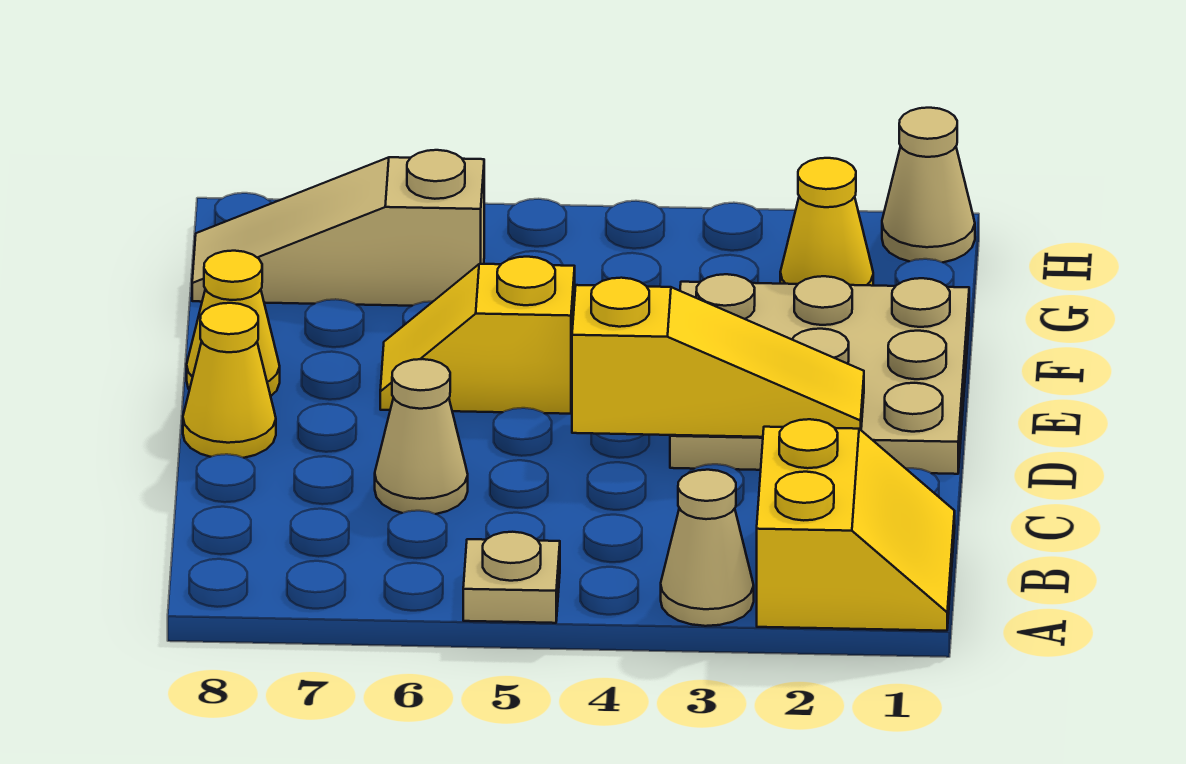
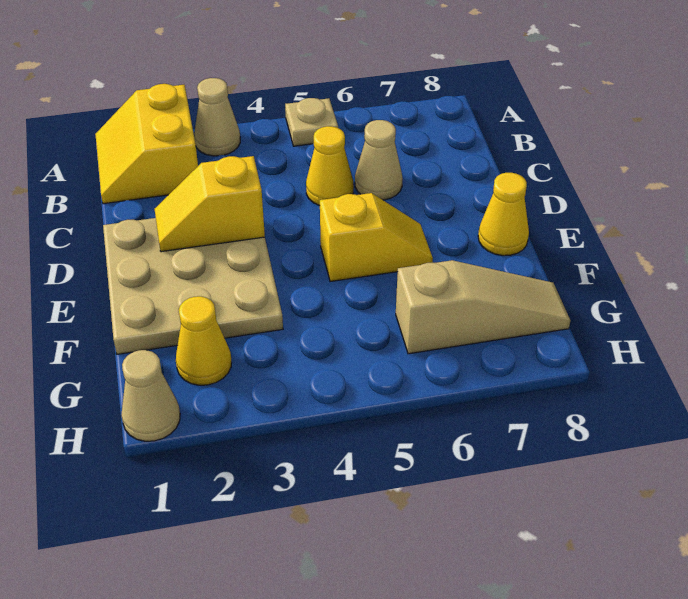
yellow slope D2:D4 level 2 top 4 -> yellow slope D2:D3 level 2 top 3
yellow cone D8 level 1 -> yellow cone C5 level 1

